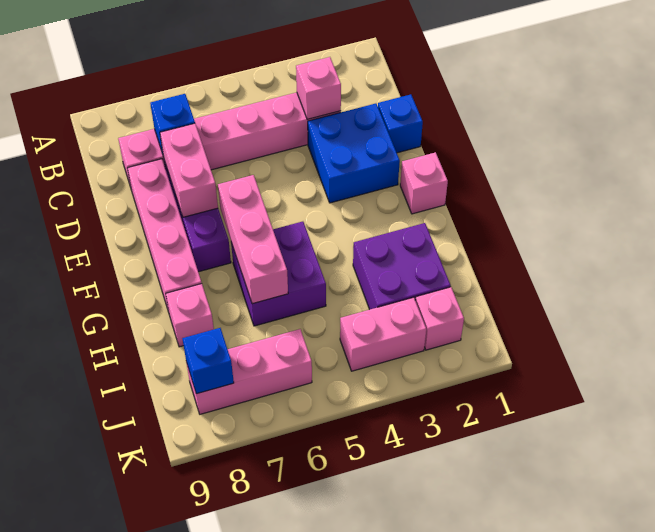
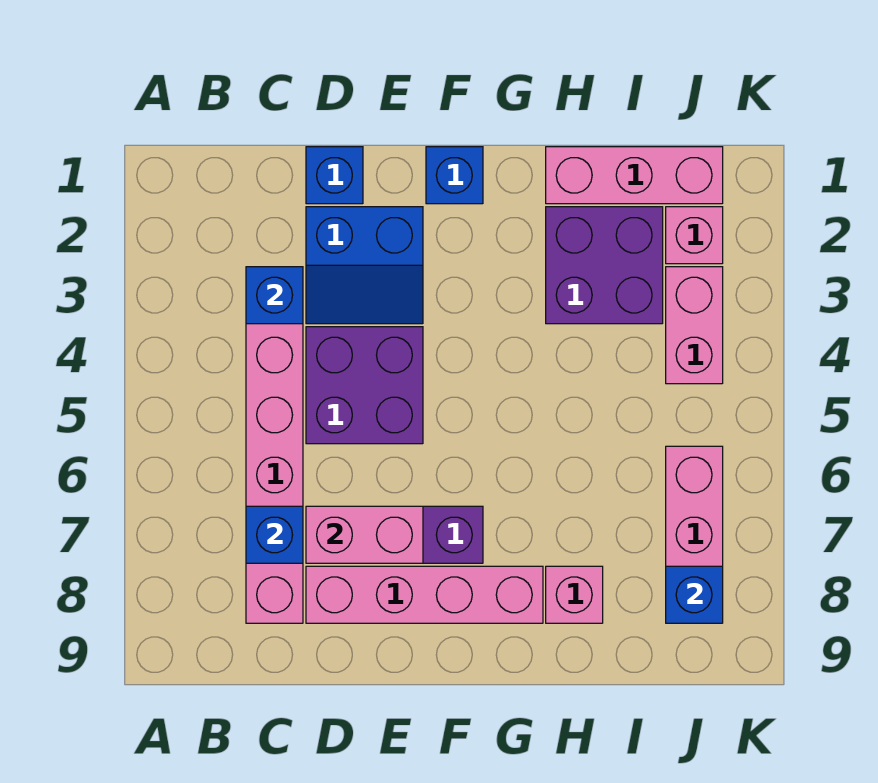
pink brick C3 level 2 -> blue brick C3 level 2
blue brick D2:E3 level 1 -> blue slope D2:E3 level 1 top 2
pink brick F1 level 1 -> blue brick F1 level 1
pink brick F6:H6 level 2 -> pink brick H1:J1 level 1
purple brick G5:H6 level 1 -> purple brick D4:E5 level 1

